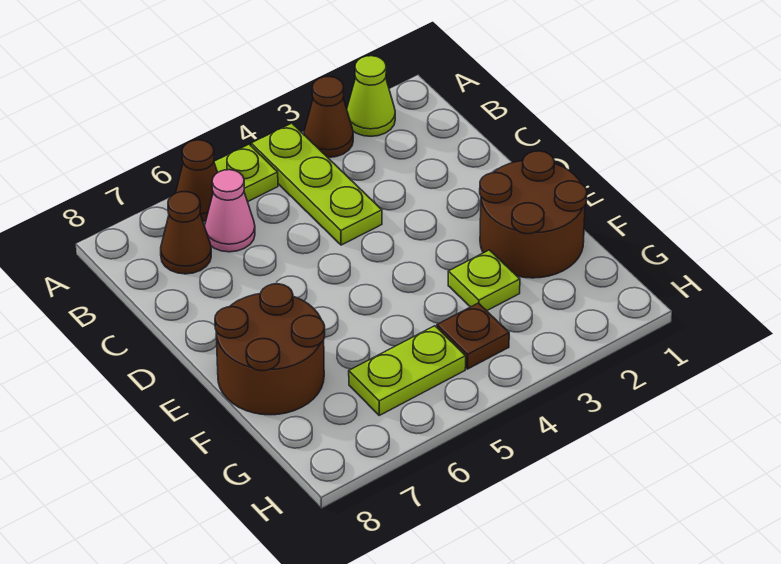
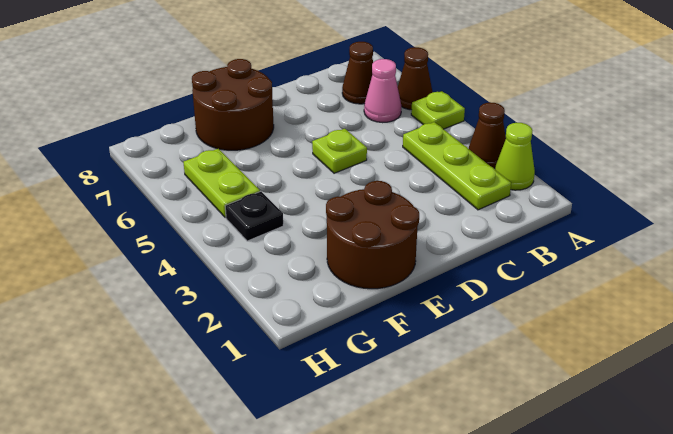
lime plate A4:C4 level 1 -> lime plate B2:B4 level 1
lime plate F3 level 1 -> lime plate D5 level 1
brown plate G4 level 1 -> black plate G4 level 1

